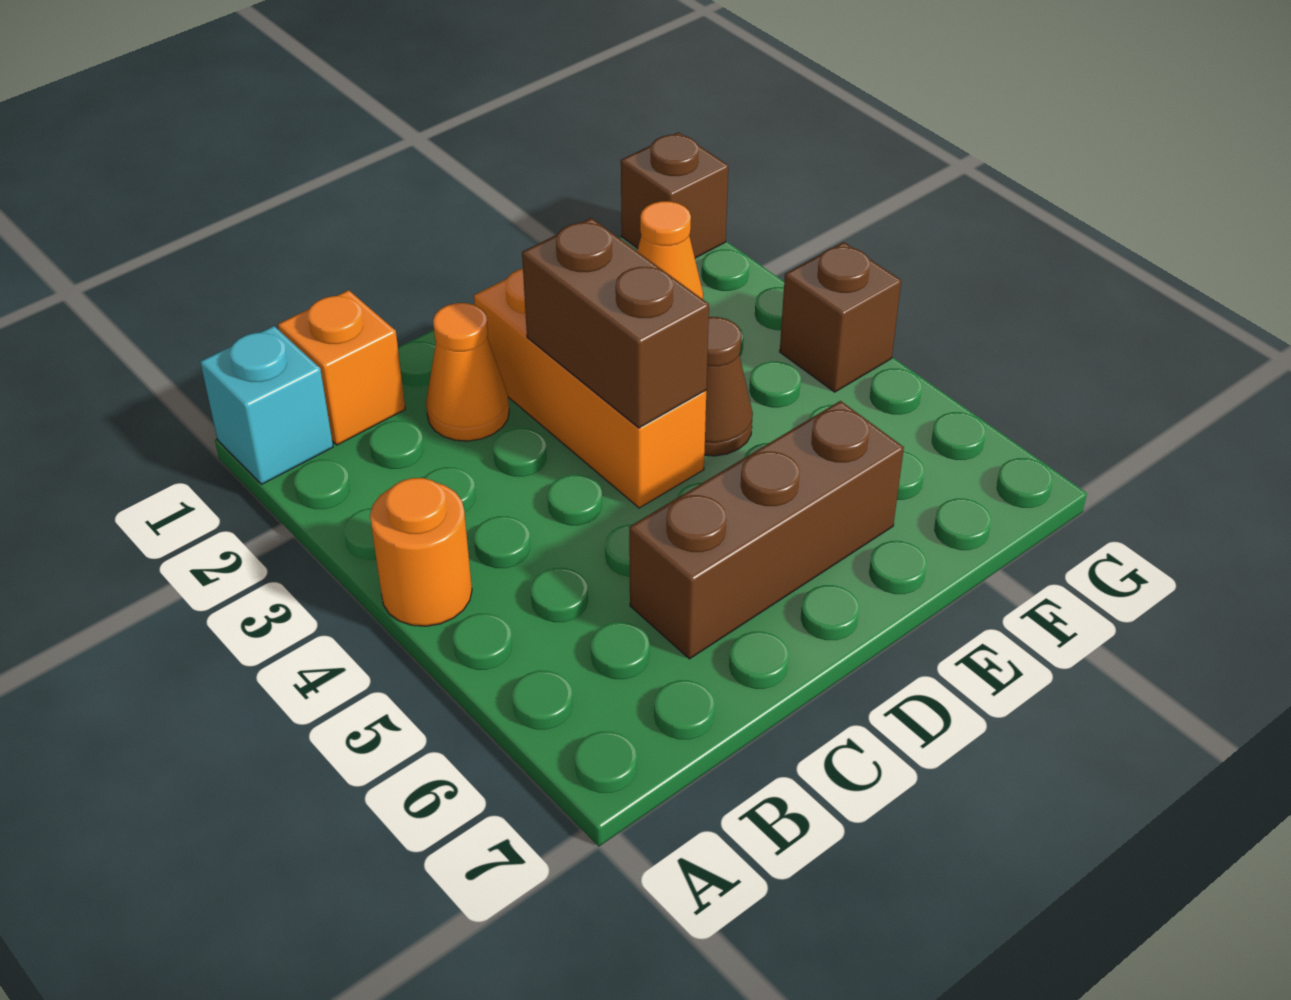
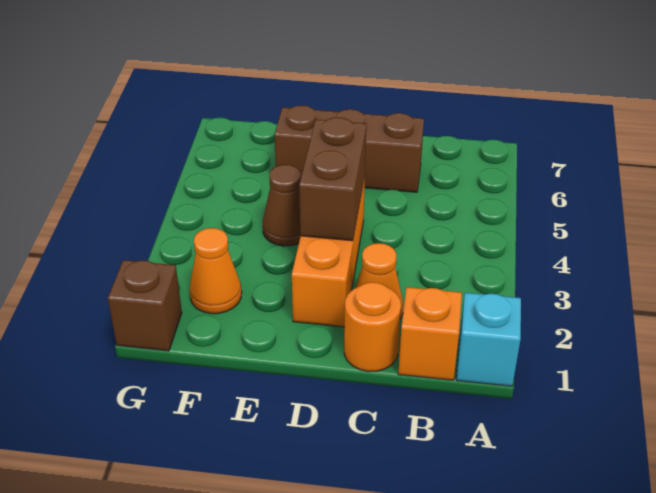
orange round brick A4 level 1 -> orange round brick C1 level 1
brown brick G4 level 1 -> none

